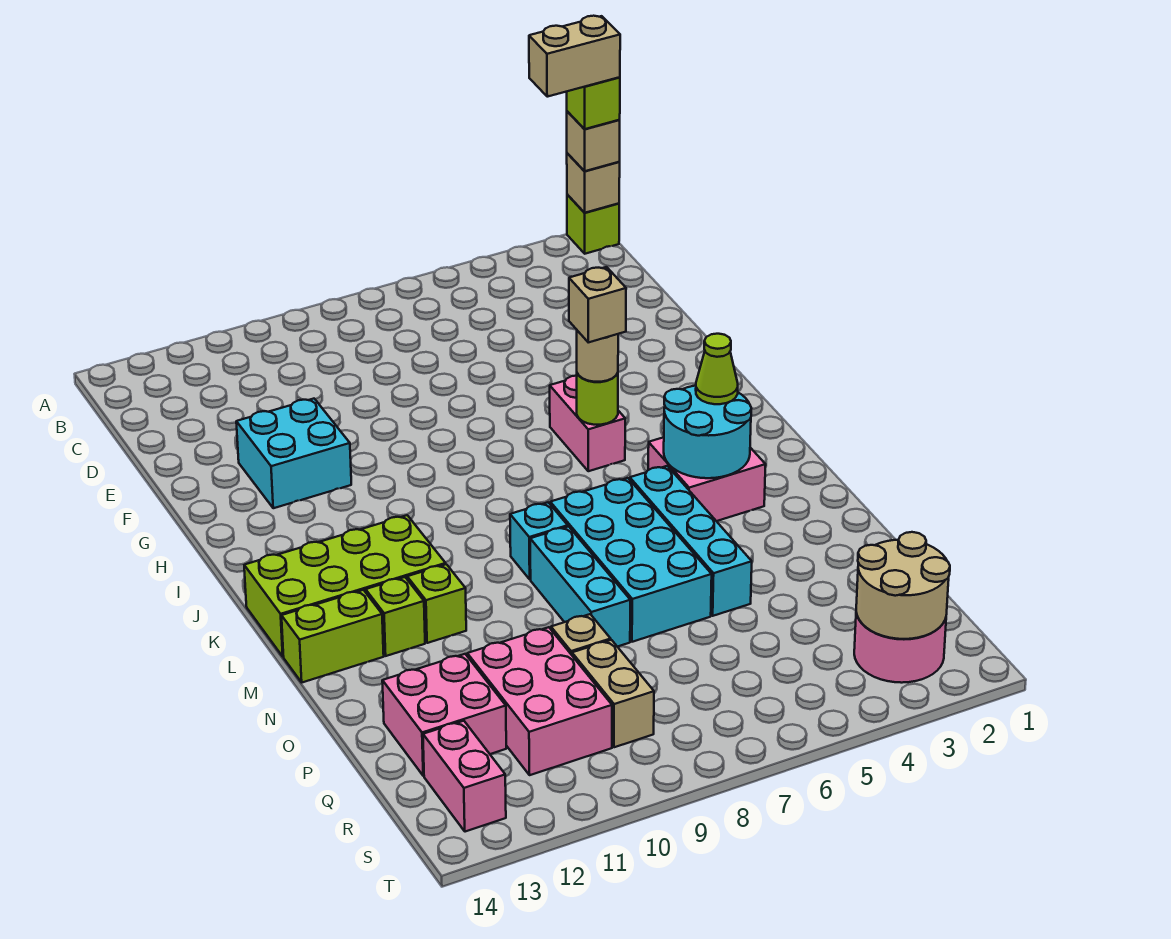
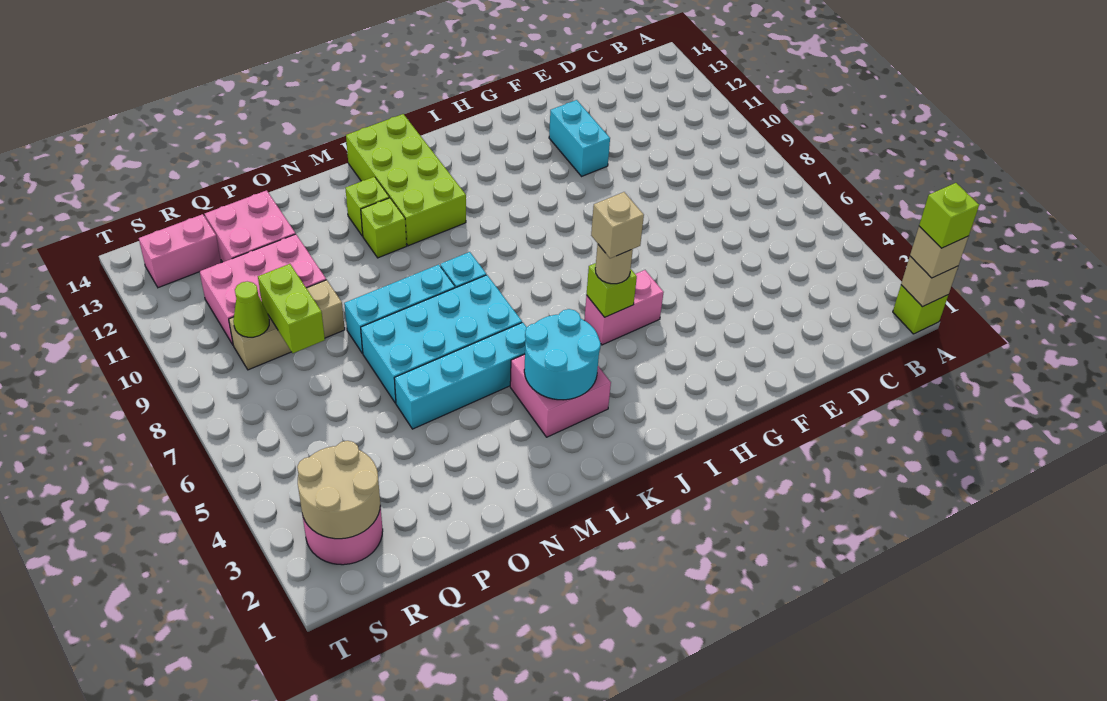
tan brick A1:A2 level 5 -> none
cyan brick F11:G12 level 1 -> cyan brick F11:F12 level 1
lime round brick I5 level 2 -> lime brick I5 level 2
lime cone K3 level 3 -> lime cone R9 level 2
lime brick M13:M14 level 1 -> lime brick Q8:Q9 level 2

